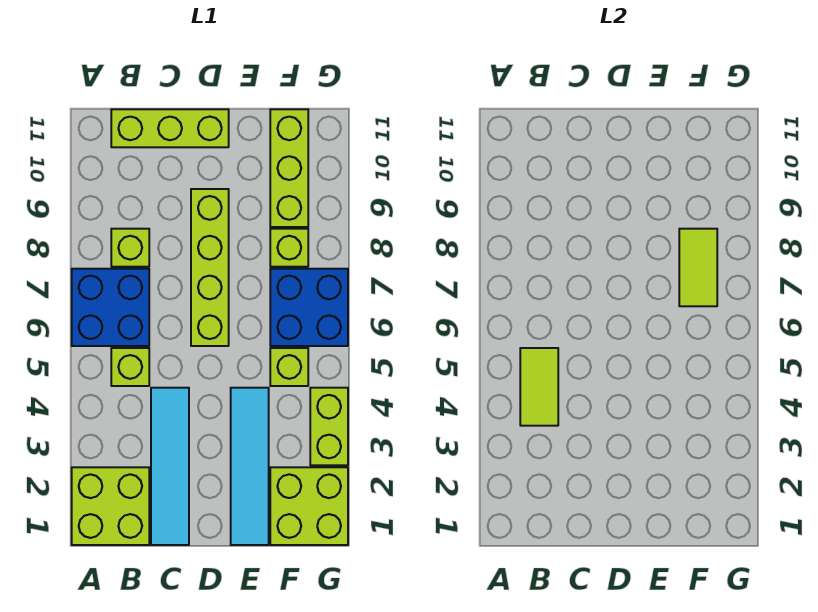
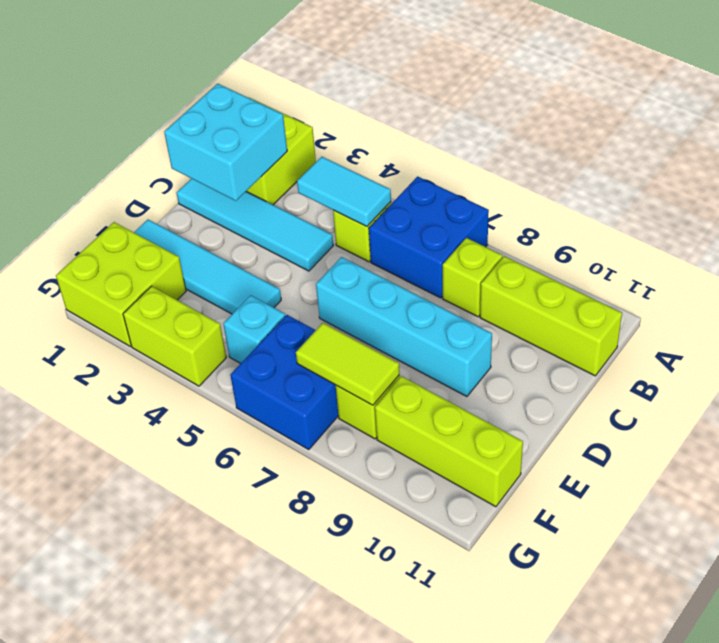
none -> cyan brick B1:C2 level 2
lime tile B4:B5 level 2 -> cyan tile B4:B5 level 2
lime brick B11:D11 level 1 -> lime brick B9:B11 level 1
lime brick D6:D9 level 1 -> cyan brick D6:D9 level 1
lime brick F5 level 1 -> cyan brick F5 level 1

